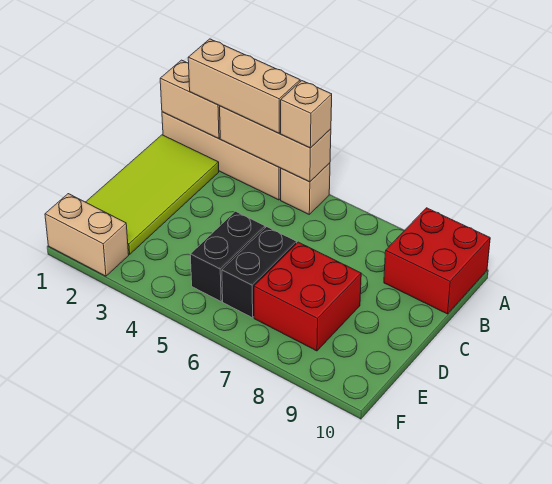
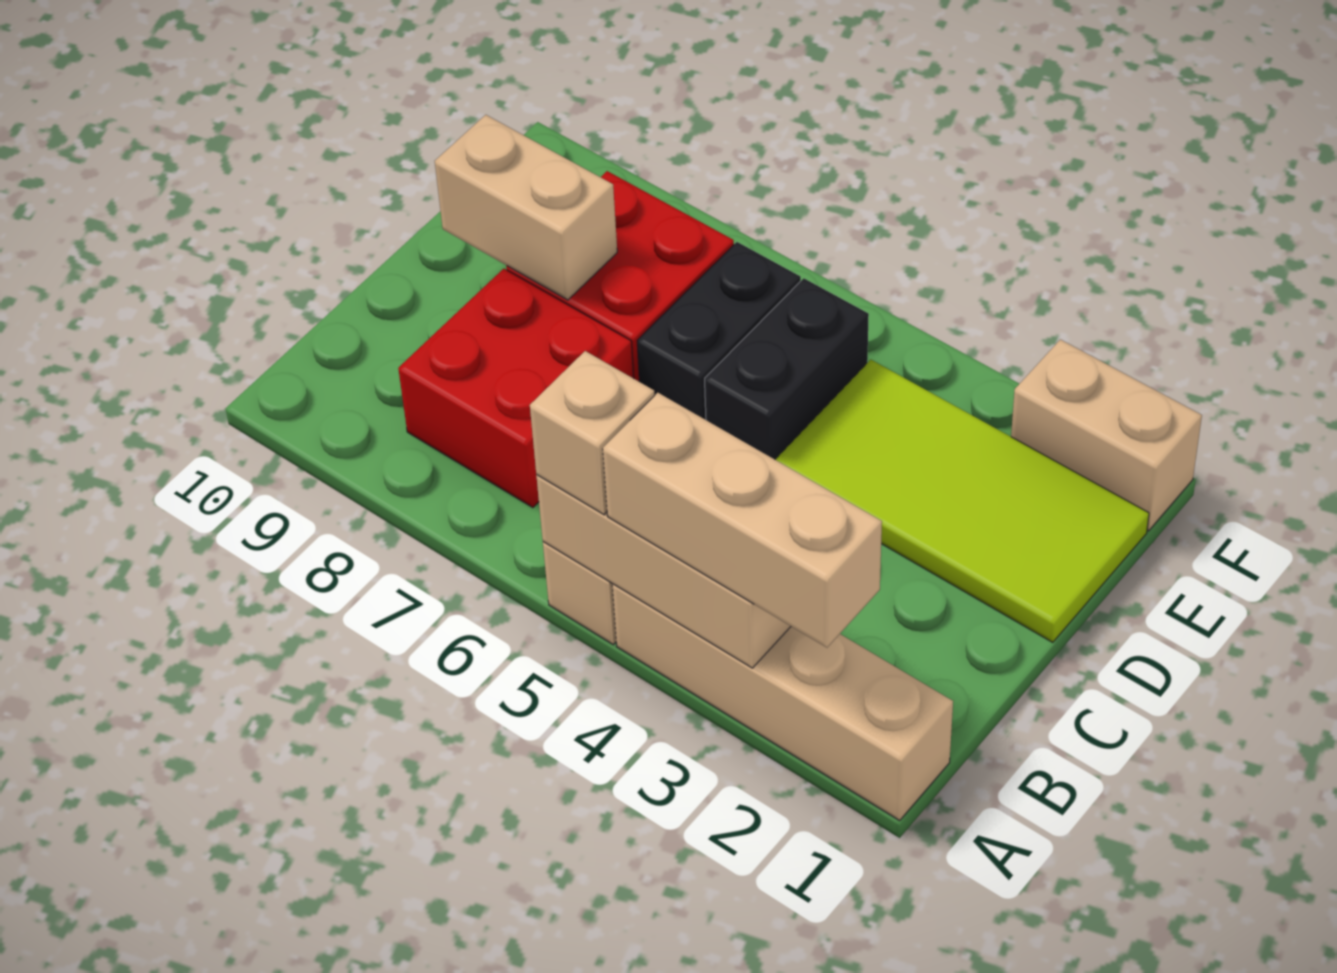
tan brick A1:A2 level 2 -> tan brick D8:D9 level 2
red brick A9:B10 level 1 -> red brick B7:C8 level 1
lime tile B1:E2 level 1 -> lime tile D1:E4 level 1

